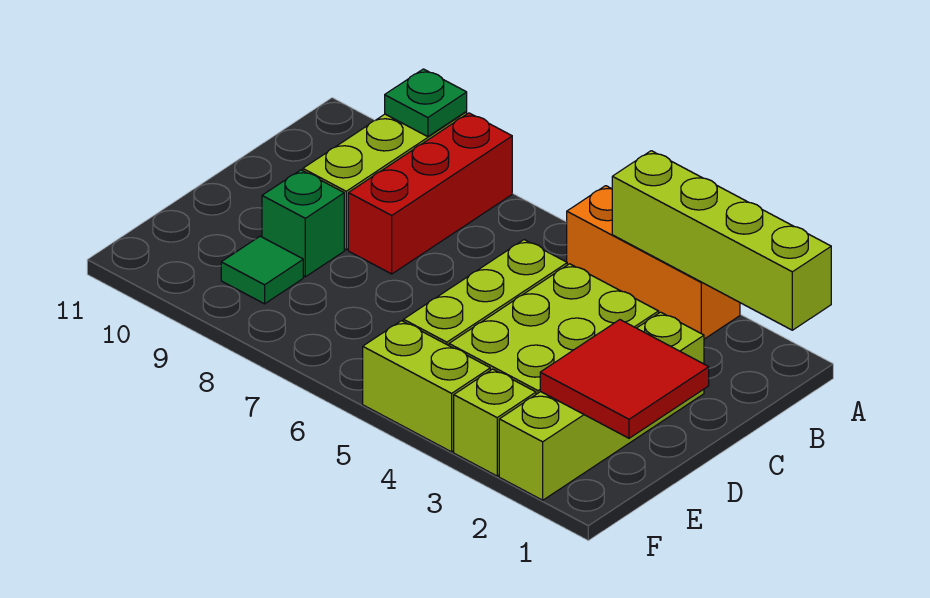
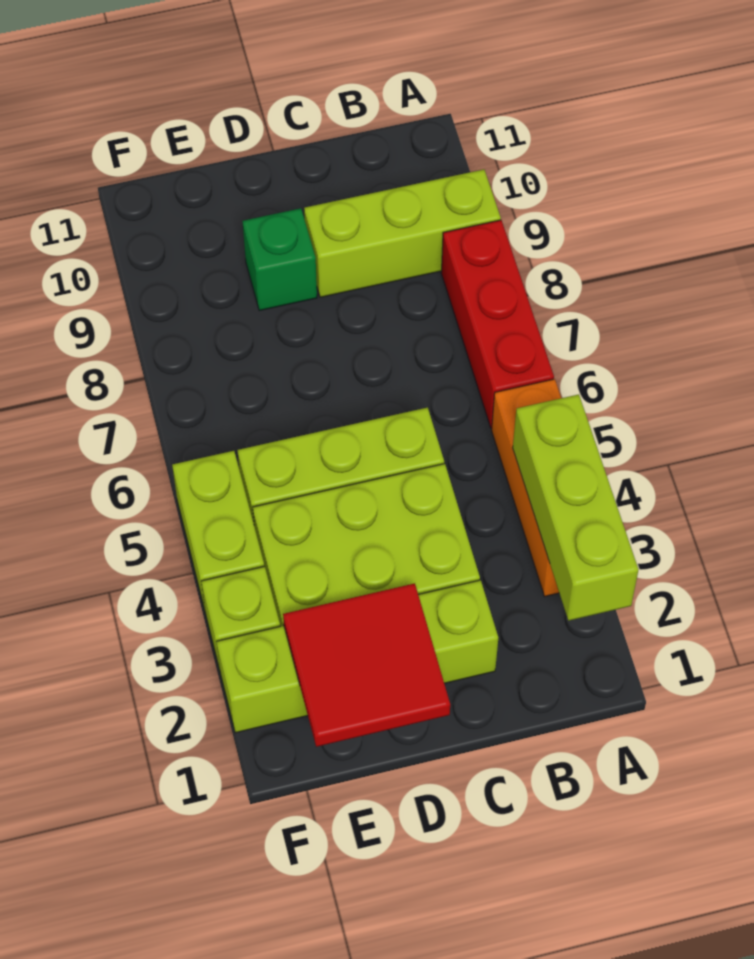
lime brick A1:A4 level 2 -> lime brick A2:A4 level 2
red brick A8:C8 level 1 -> red brick A6:A8 level 1
green plate A9 level 2 -> none
green tile E9 level 1 -> none

